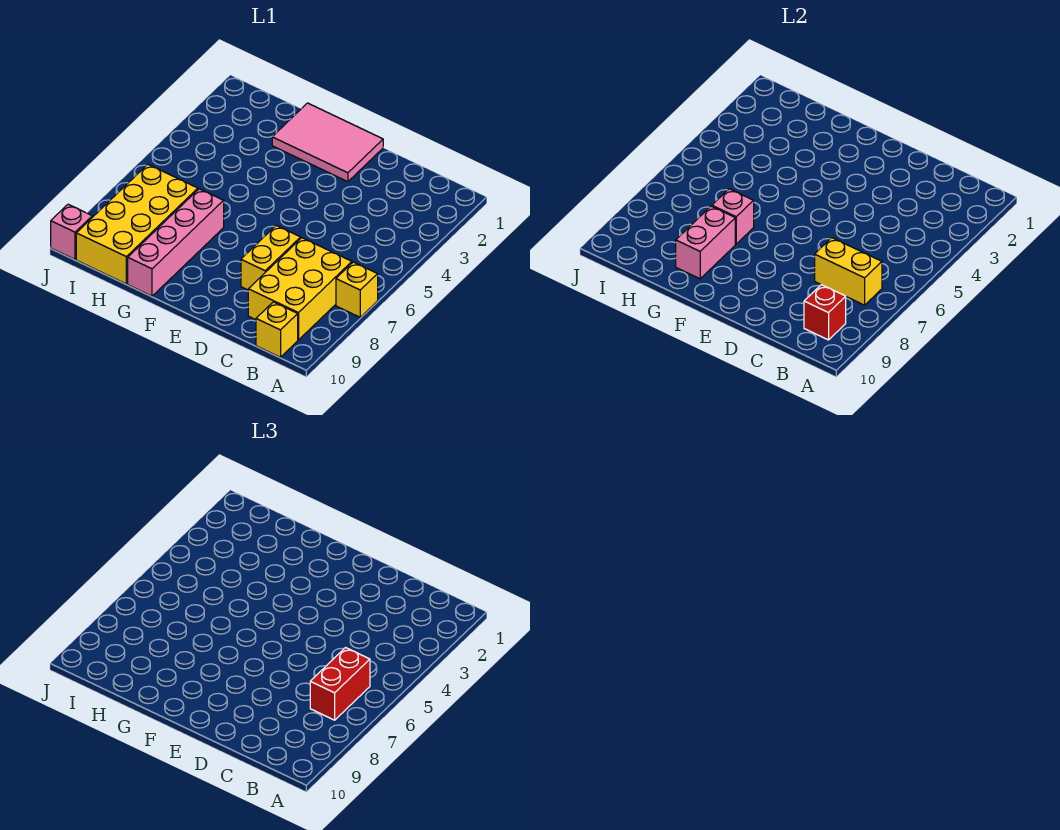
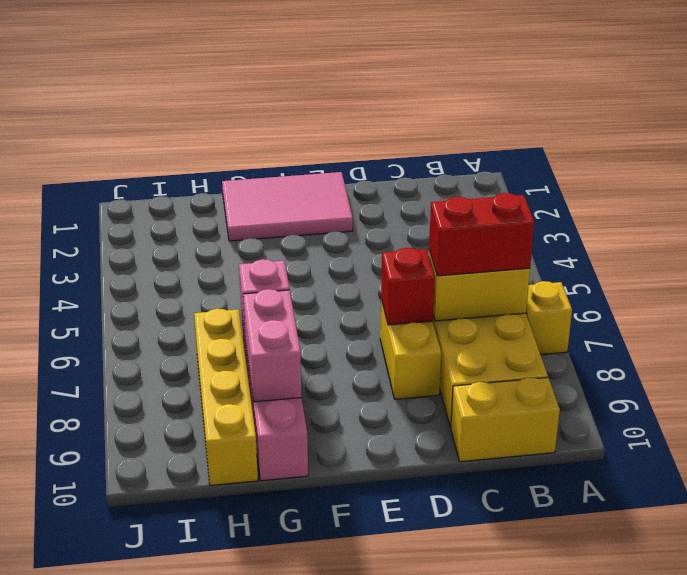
red brick B6:B7 level 3 -> red brick B7:C7 level 3
red brick B9 level 2 -> red brick D7 level 2
yellow brick B10 level 1 -> yellow brick B10:C10 level 1
yellow brick H7:I10 level 1 -> yellow brick H7:H10 level 1
pink brick J10 level 1 -> none

